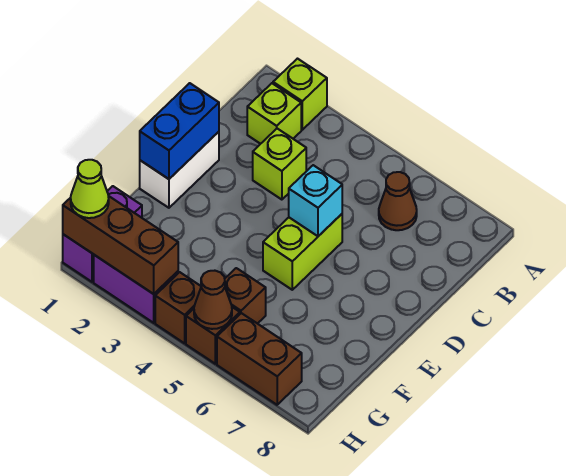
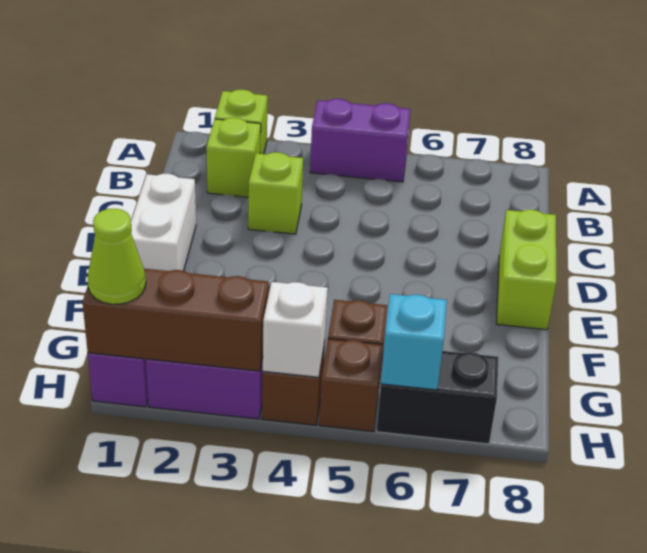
none -> purple brick A4:A5 level 1
brown cone B6 level 1 -> none
blue brick D1:E1 level 2 -> none
lime brick D5:E5 level 1 -> lime brick D8:E8 level 1
cyan brick D5 level 2 -> cyan brick H6 level 2
none -> white brick H4 level 2
brown cone H5 level 2 -> none
brown brick H6:H7 level 1 -> black brick H6:H7 level 1

